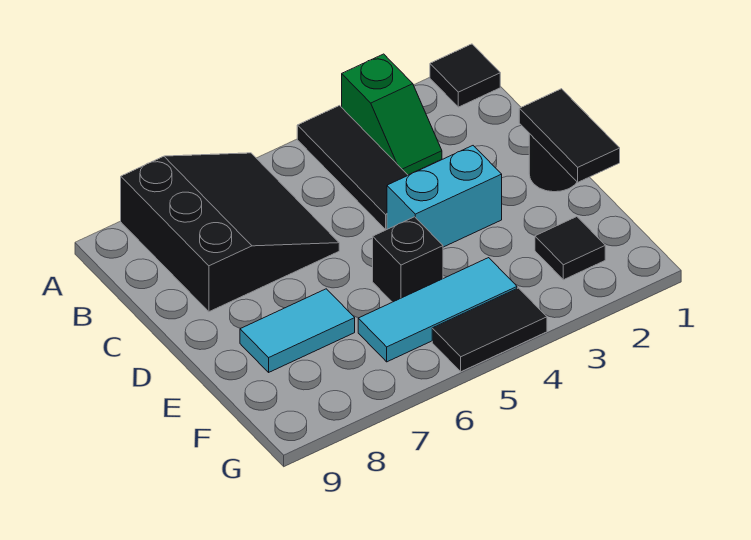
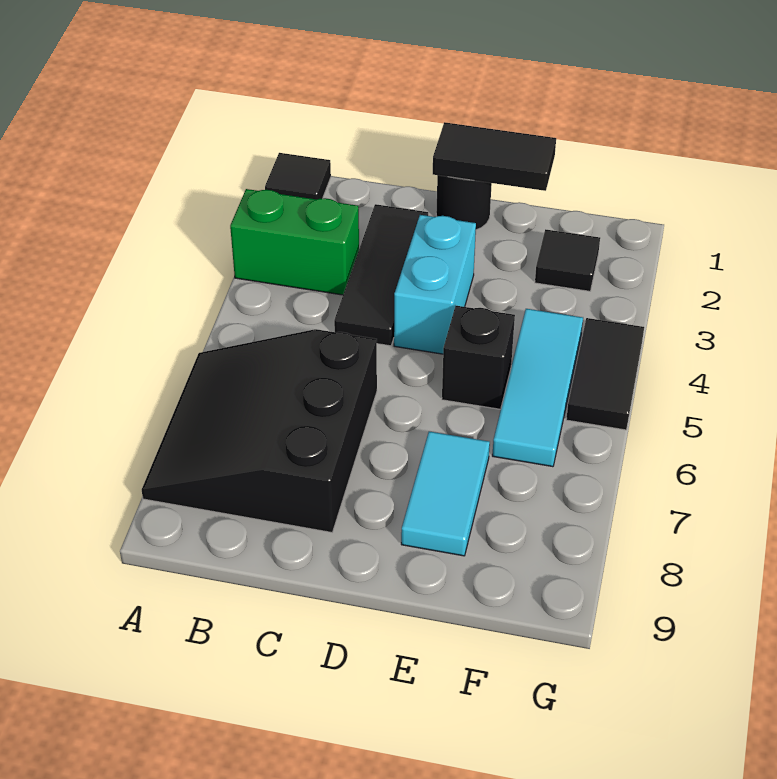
green slope A3:B3 level 1 top A -> green brick A3:B3 level 1
black tile A4:C4 level 1 -> black tile C2:C4 level 1
black slope A6:C8 level 1 top 8 -> black slope A6:C8 level 1 top C

